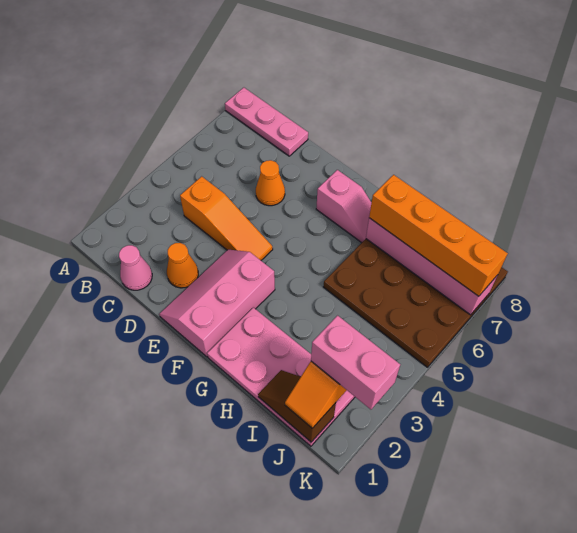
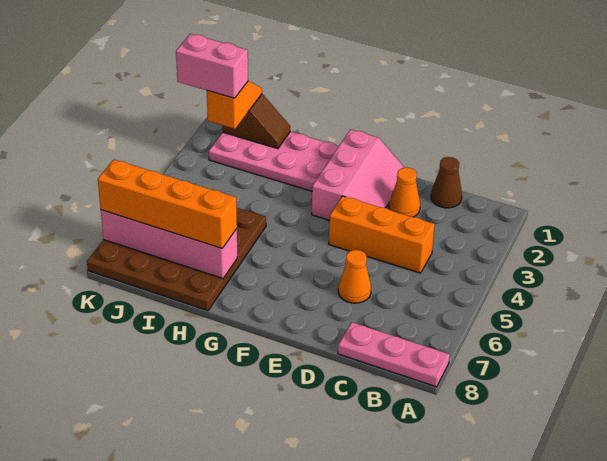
pink cone C1 level 1 -> brown cone C1 level 1
orange slope C4:E4 level 1 top C -> orange brick C4:E4 level 1
pink slope F7:G7 level 1 top F -> none

